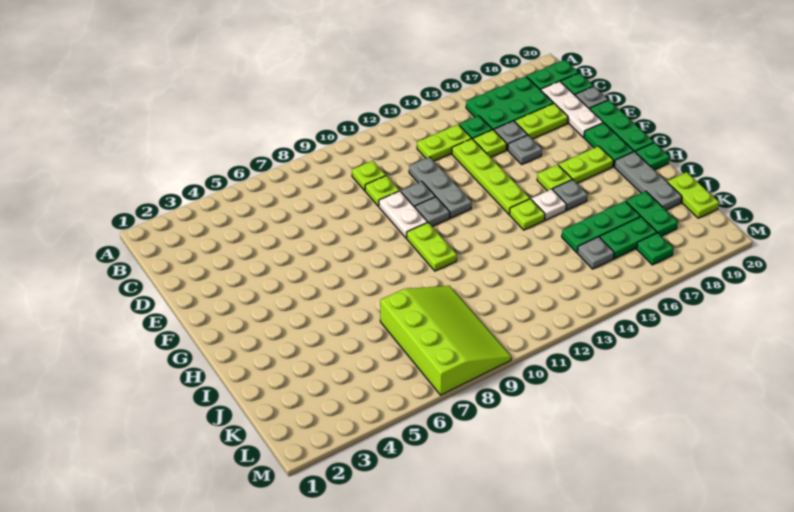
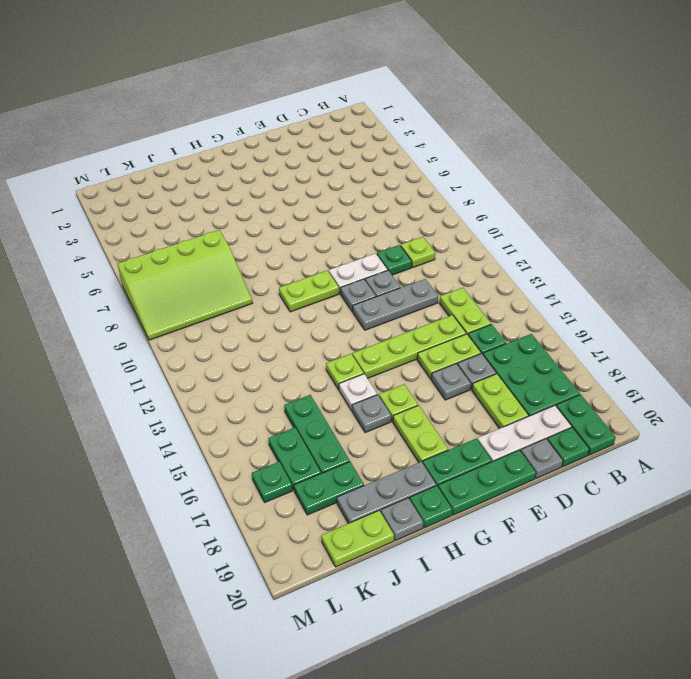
lime plate D10 level 1 -> green plate D10 level 1
lime plate D15 level 1 -> lime plate D15:E15 level 1
grey plate K15 level 1 -> grey plate I20 level 1

